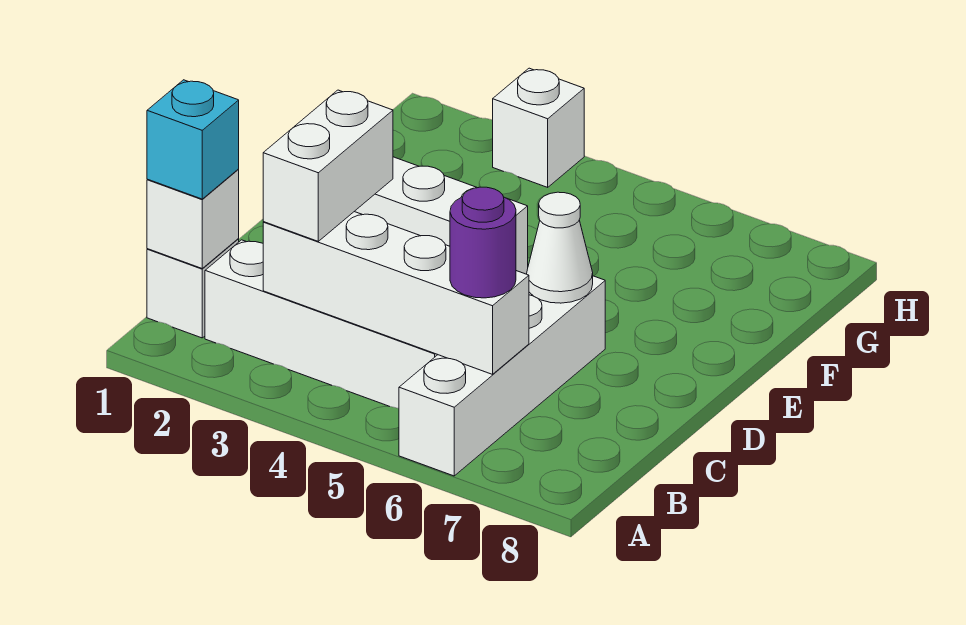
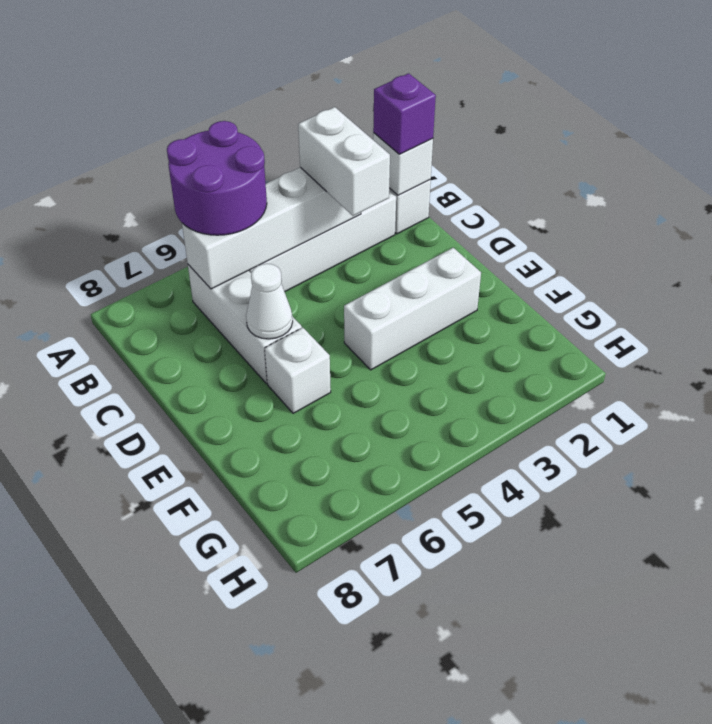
white brick A6:D6 level 1 -> white brick B6:D6 level 1
cyan brick B1 level 3 -> purple brick B1 level 3
purple round brick B6 level 3 -> purple round brick A5:B6 level 3
white brick H3 level 1 -> white brick E6 level 1

